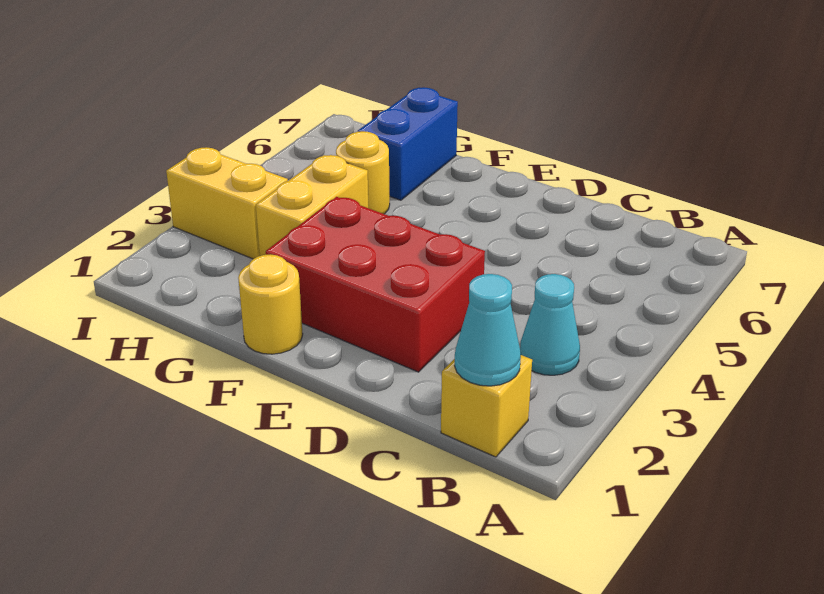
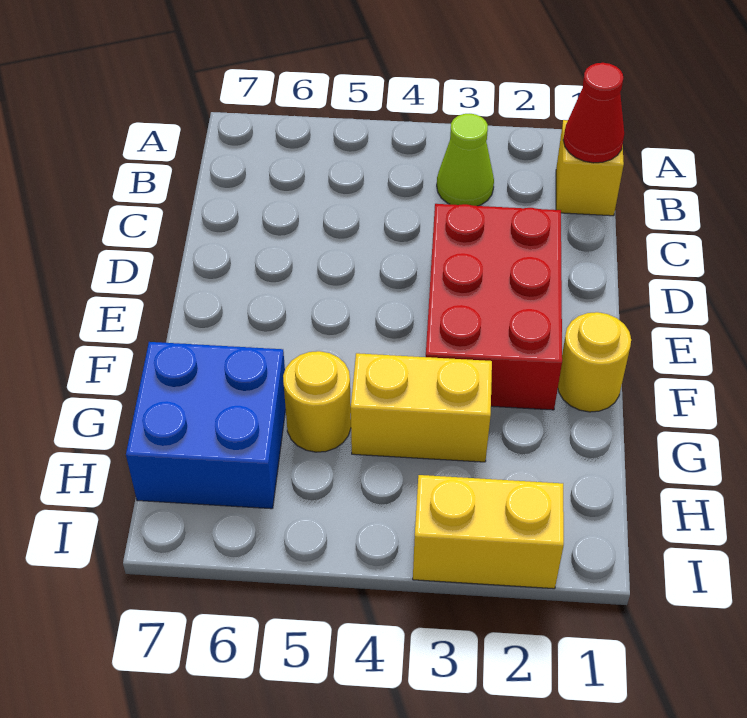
cyan cone B1 level 2 -> red cone B1 level 2
cyan cone B3 level 1 -> lime cone B3 level 1
blue brick G6:G7 level 1 -> blue brick G6:H7 level 1
yellow brick H3:I3 level 1 -> yellow brick I2:I3 level 1

